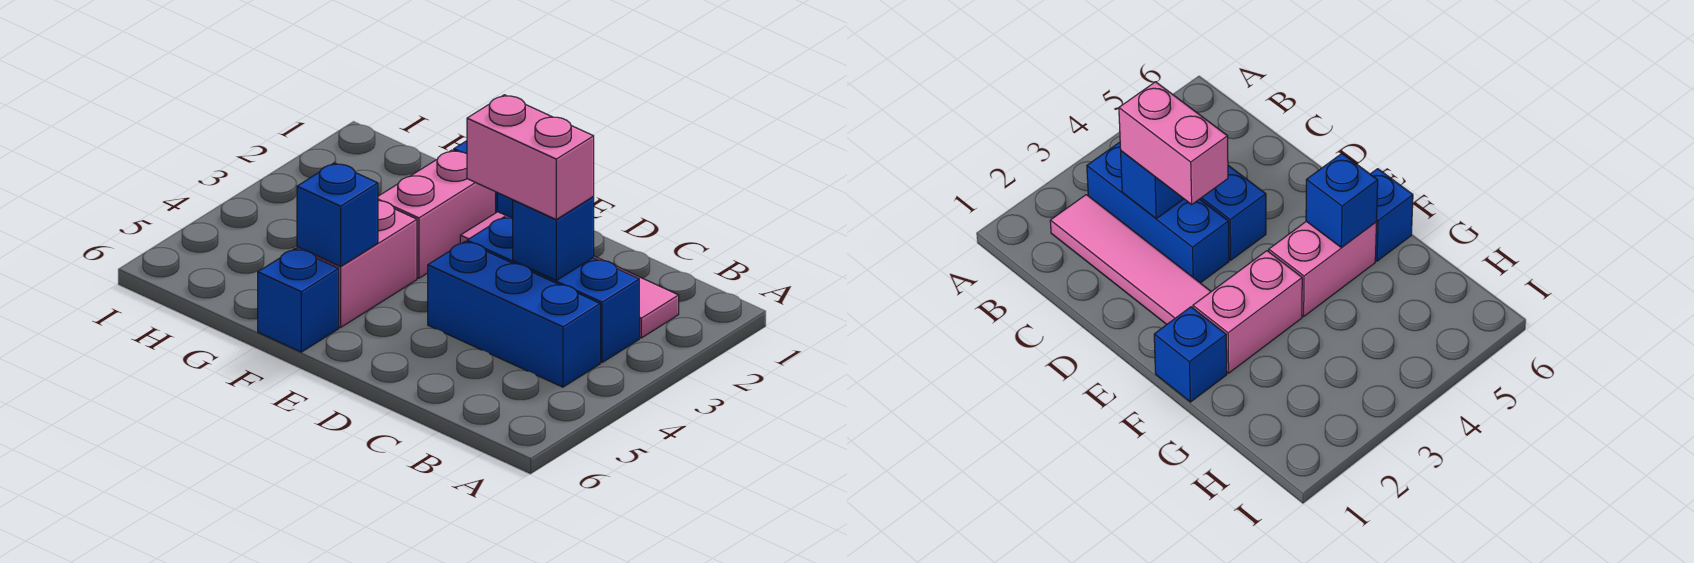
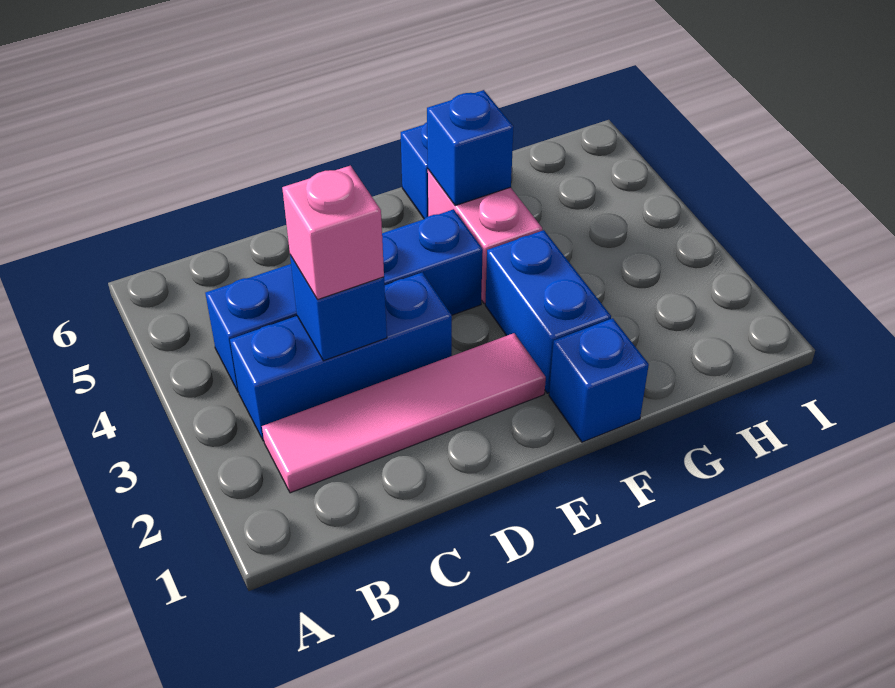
blue brick B4:D4 level 1 -> blue brick B4:E4 level 1
pink brick C3:D3 level 3 -> pink brick C3 level 3
pink brick F2:F3 level 1 -> blue brick F2:F3 level 1

